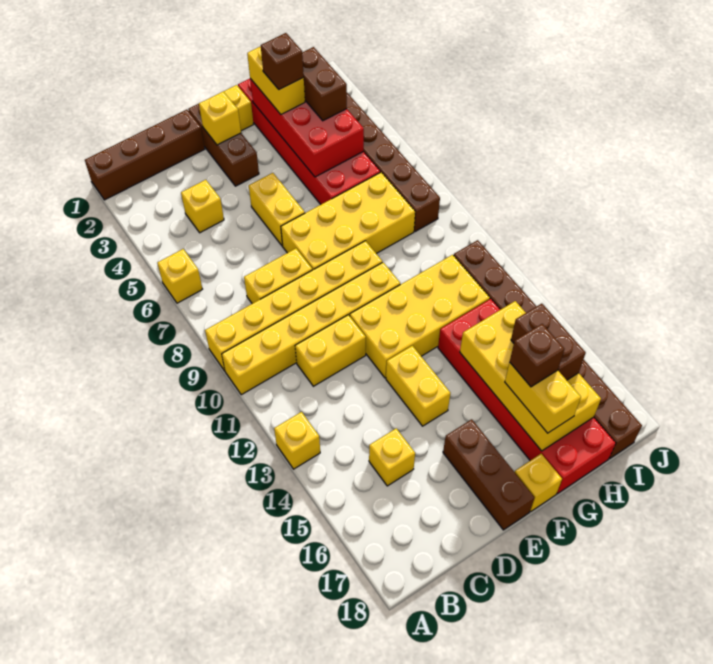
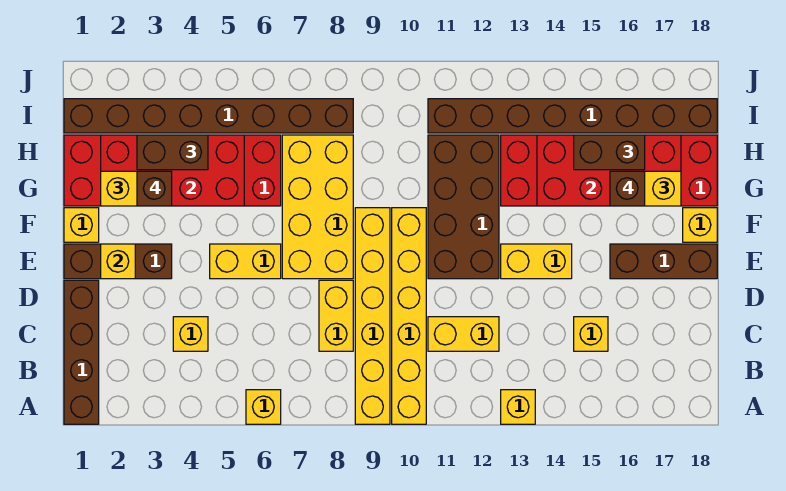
yellow brick C11:D11 level 1 -> yellow brick C11:C12 level 1
yellow brick E11:H12 level 1 -> brown brick E11:H12 level 1
yellow brick G14:H17 level 2 -> red brick G14:H17 level 2

